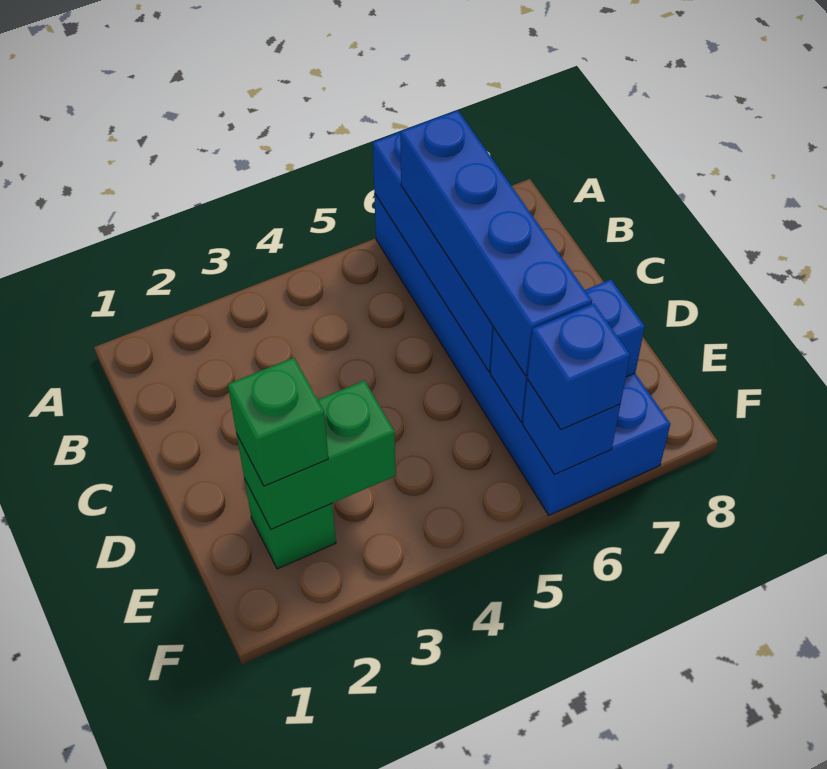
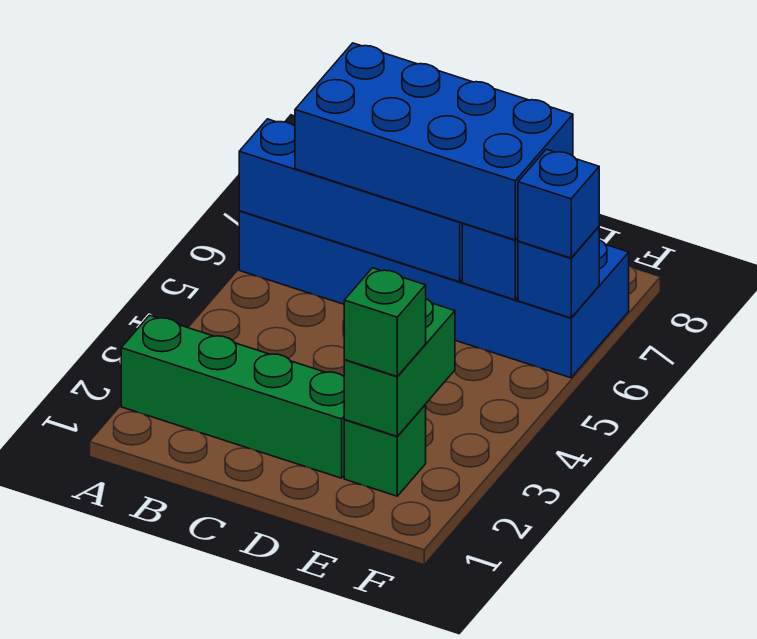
none -> green brick A2:D2 level 1
blue brick B6:E6 level 3 -> blue brick B6:E7 level 3

